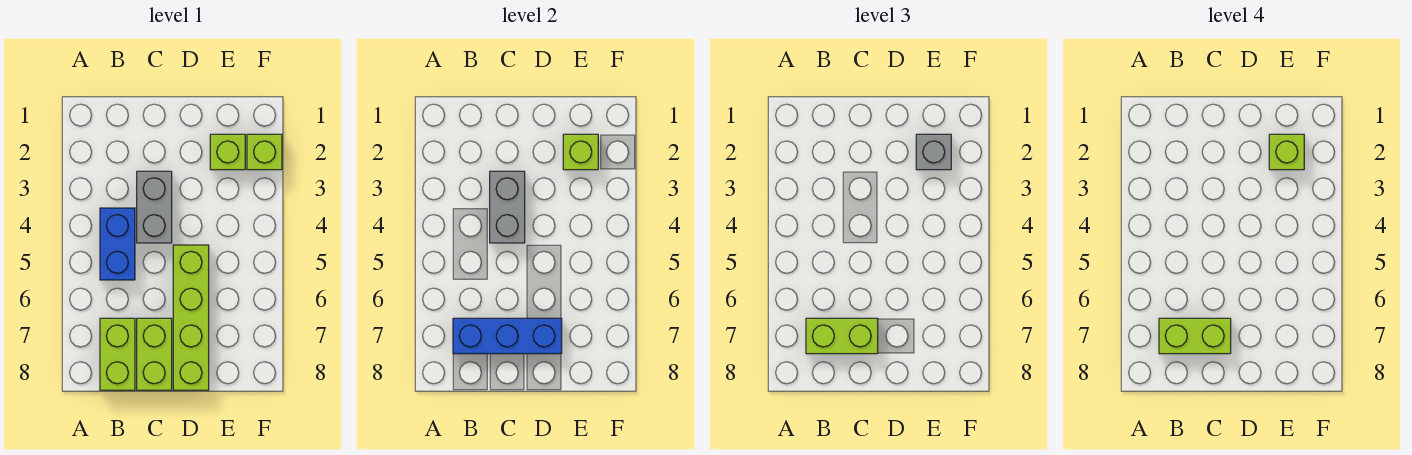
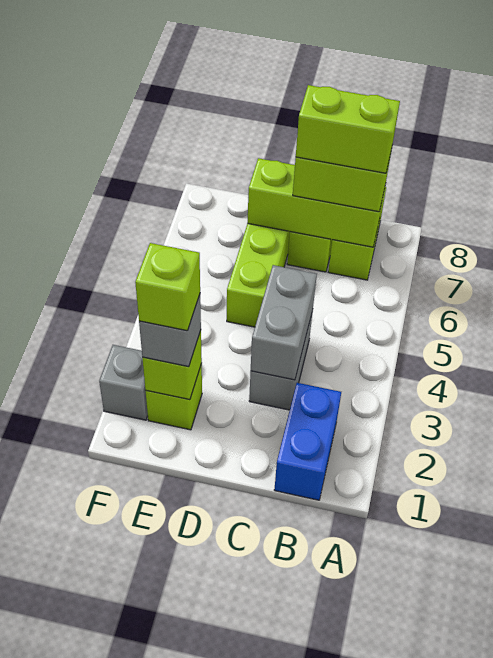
blue brick B4:B5 level 1 -> blue brick B1:B2 level 1
blue brick B7:D7 level 2 -> lime brick B7:D7 level 2
lime brick F2 level 1 -> grey brick F2 level 1

